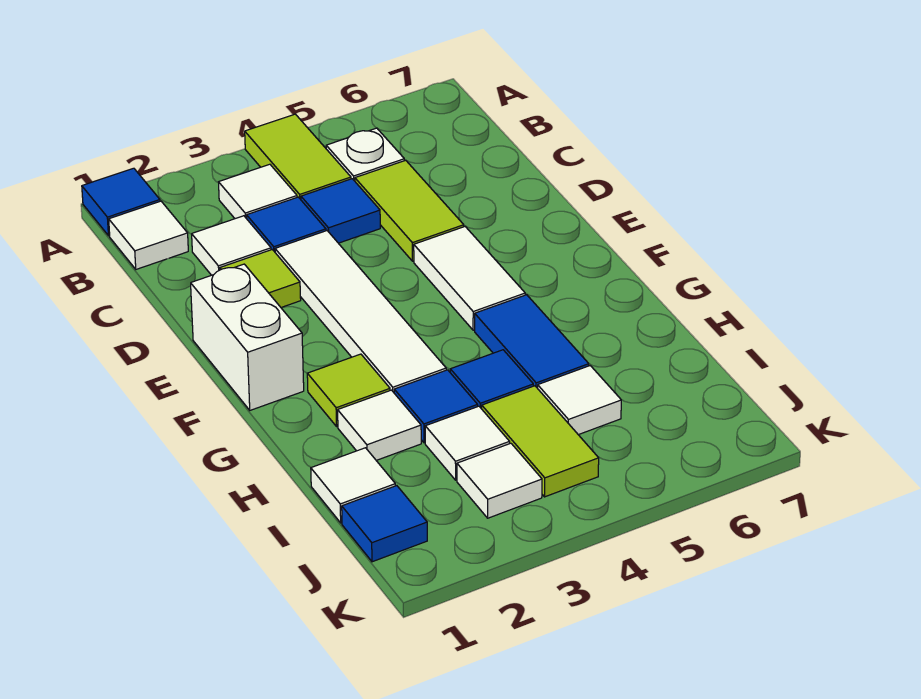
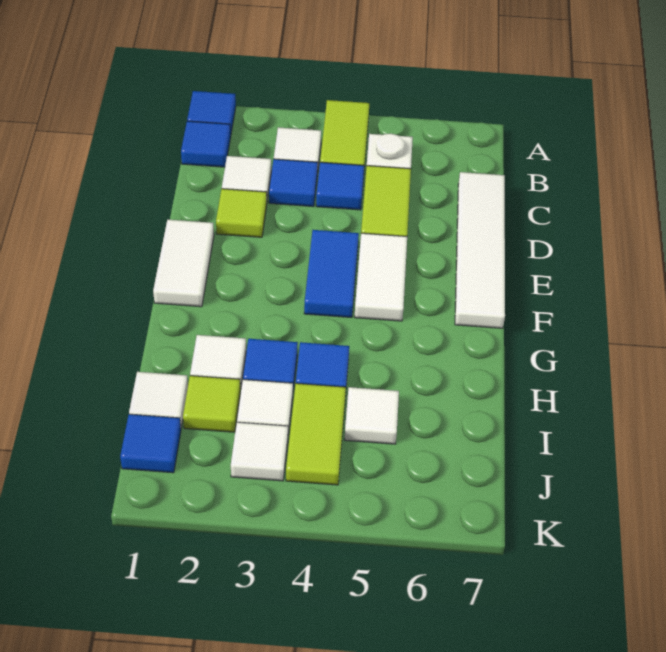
white tile B1 level 1 -> blue tile B1 level 1
white tile D3:G3 level 1 -> white tile C7:F7 level 1
white brick E1:F1 level 1 -> white tile E1:F1 level 1
lime tile G2 level 1 -> lime tile I2 level 1
blue tile G5:H5 level 1 -> blue tile E4:F4 level 1

